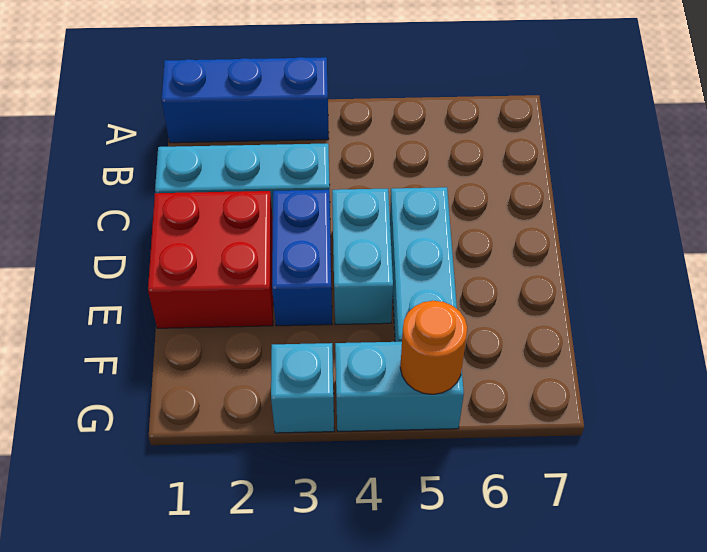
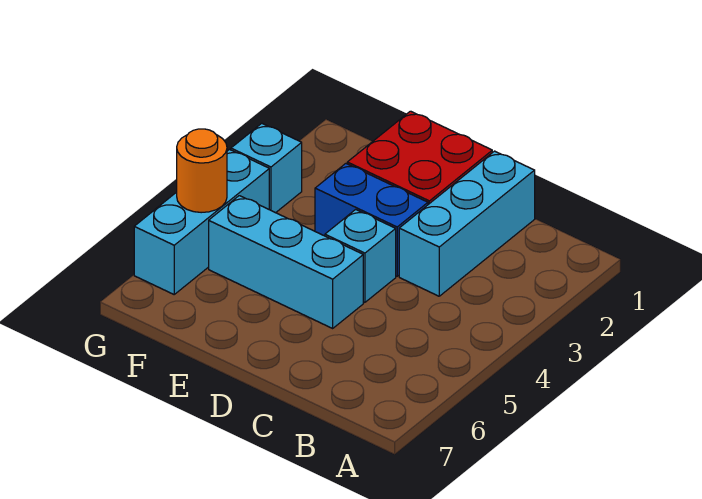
blue brick A1:A3 level 1 -> none
cyan brick D4:E4 level 1 -> cyan brick D4 level 1
cyan brick G4:G5 level 1 -> cyan brick G4:G6 level 1

